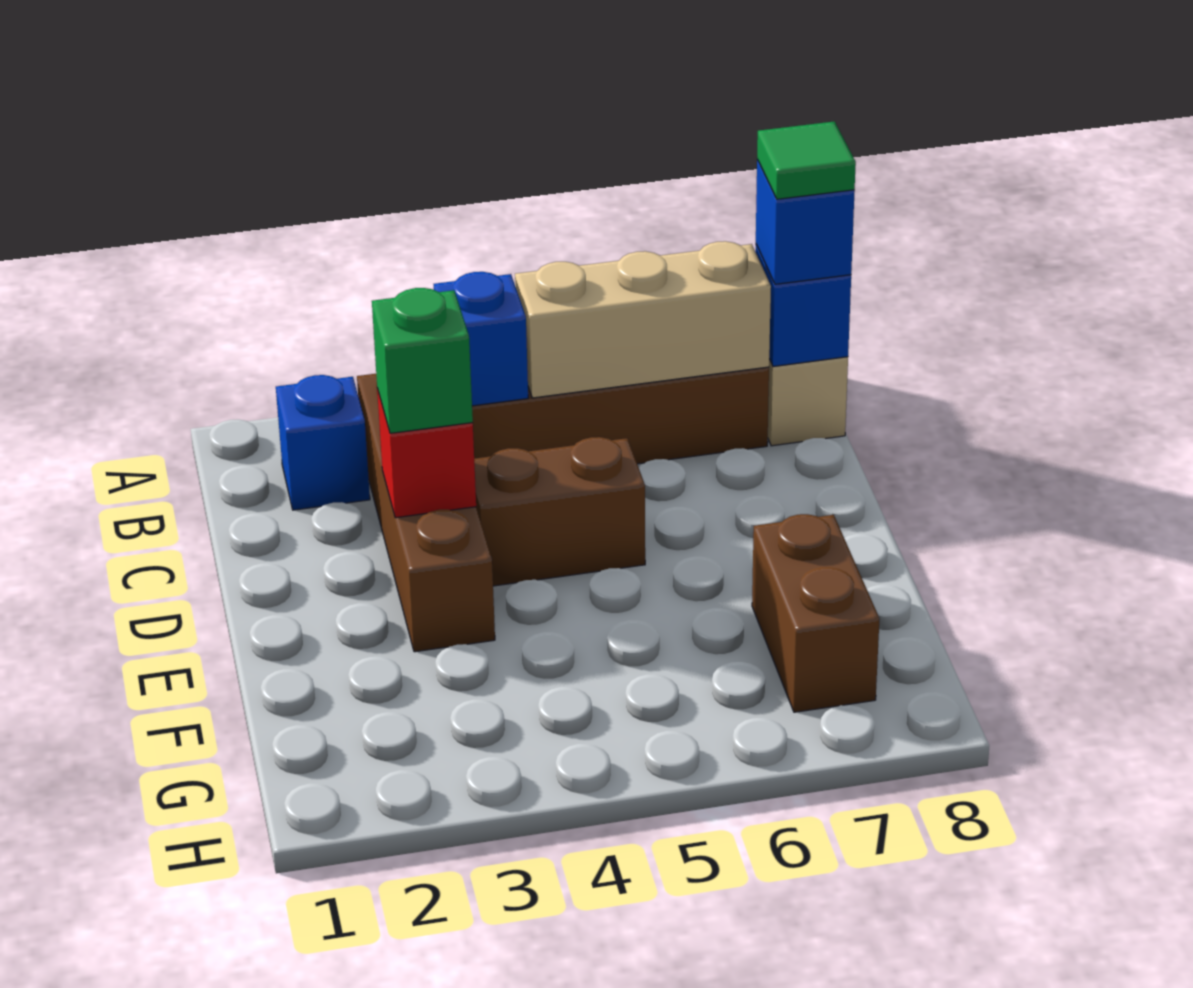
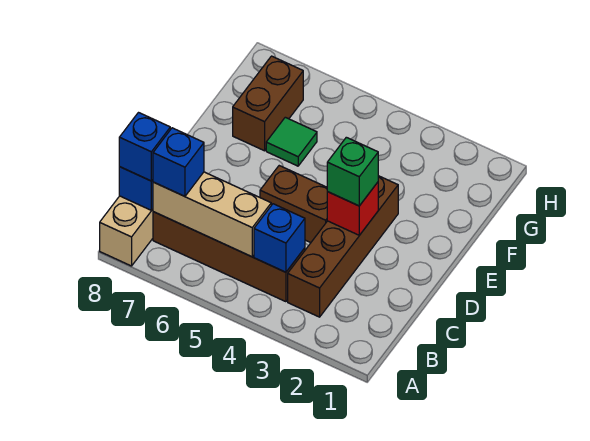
blue brick B2 level 1 -> blue brick B7 level 3
green tile B8 level 4 -> green tile F6 level 1

